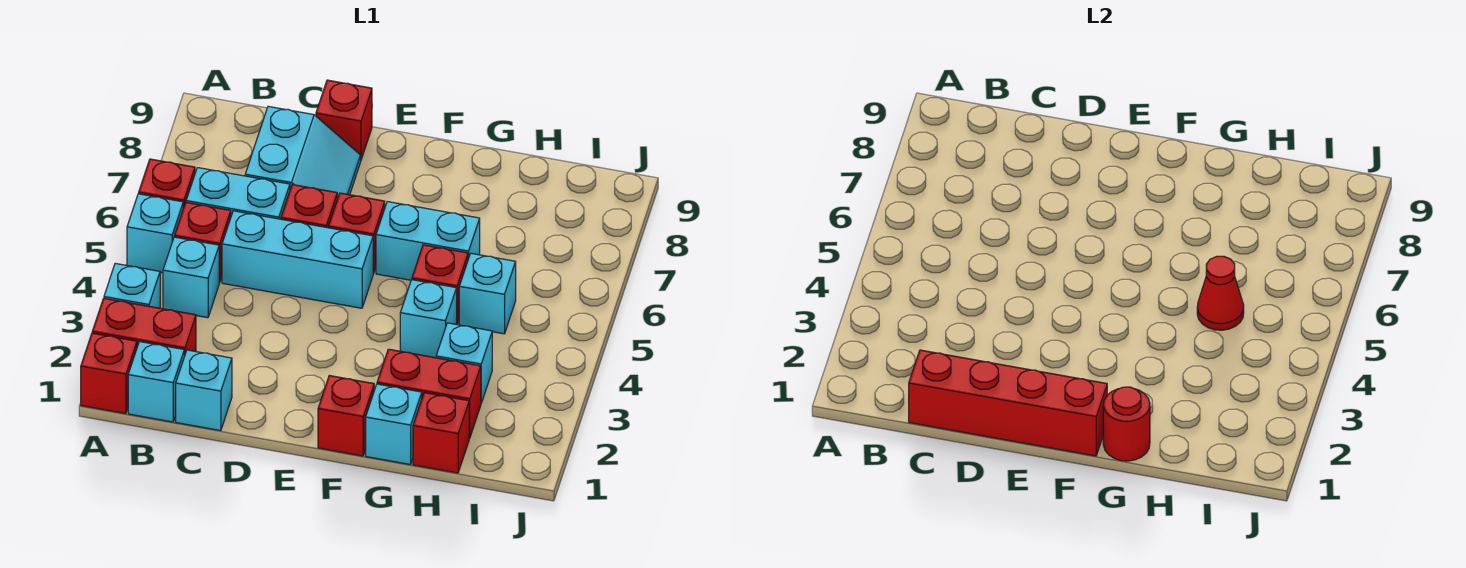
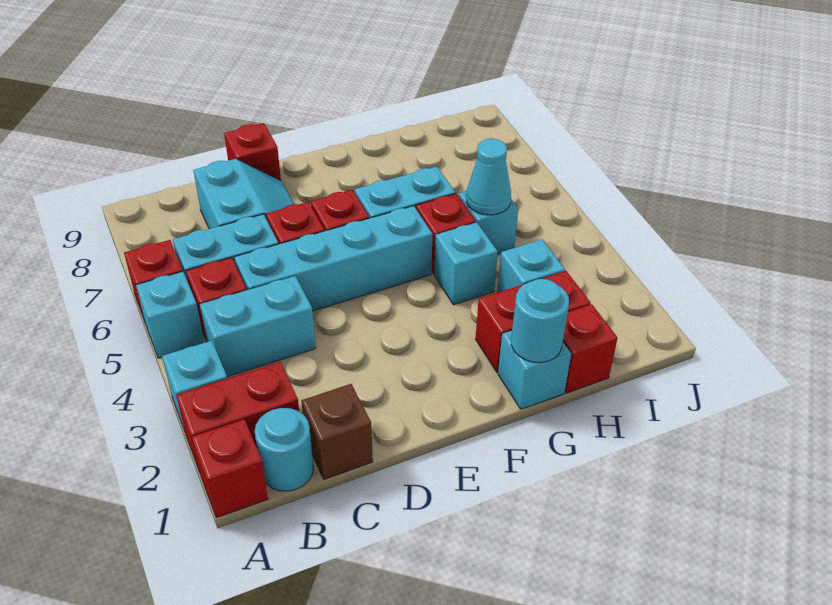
cyan brick B1 level 1 -> cyan round brick B1 level 1
cyan brick B4 level 1 -> cyan brick B4:C4 level 1
cyan brick C1 level 1 -> brown brick C1 level 1
red brick C1:F1 level 2 -> none
cyan brick C5:E5 level 1 -> cyan brick C5:F5 level 1
red brick F1 level 1 -> none
red round brick G1 level 2 -> cyan round brick G1 level 2
red cone H5 level 2 -> cyan cone H5 level 2

